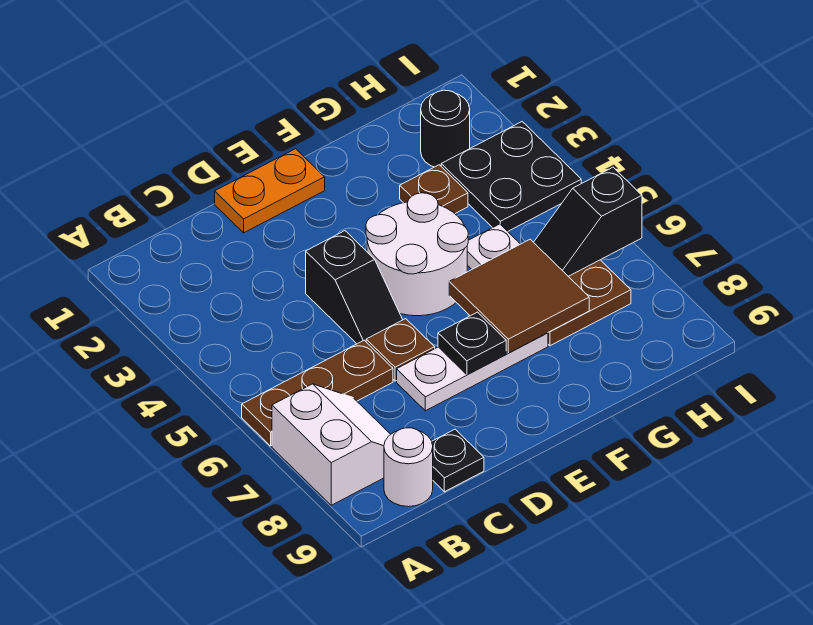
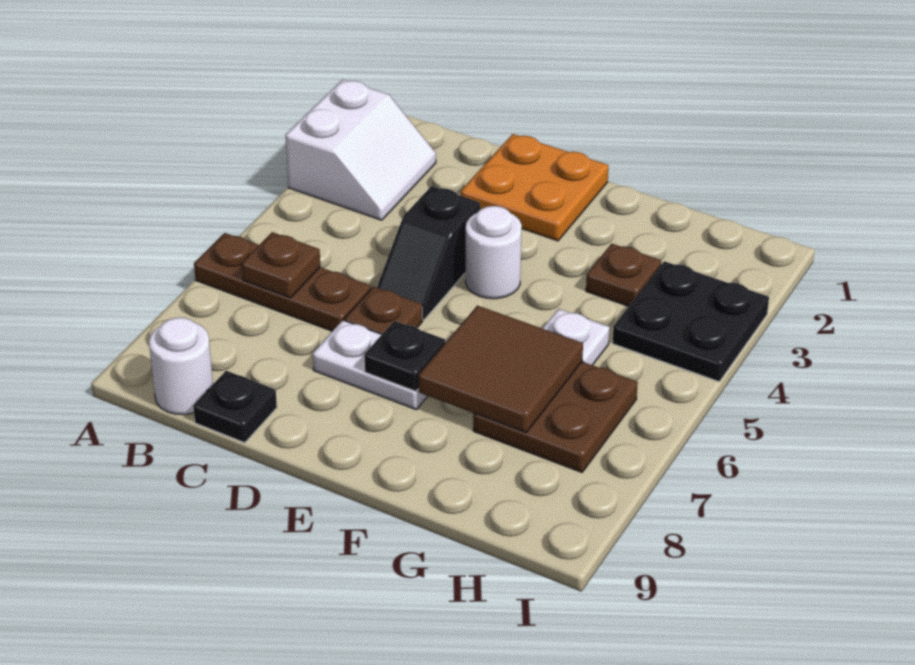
white slope A7:B8 level 1 top A -> white slope A2:B3 level 1 top A
none -> brown plate B6 level 2
orange plate D1:E1 level 1 -> orange plate D1:E2 level 1
white plate D7:F7 level 1 -> white plate D7:E7 level 1
white round brick E4:F5 level 1 -> white round brick E4 level 1
black round brick H2 level 1 -> none
black slope H6:I6 level 2 top I -> none

